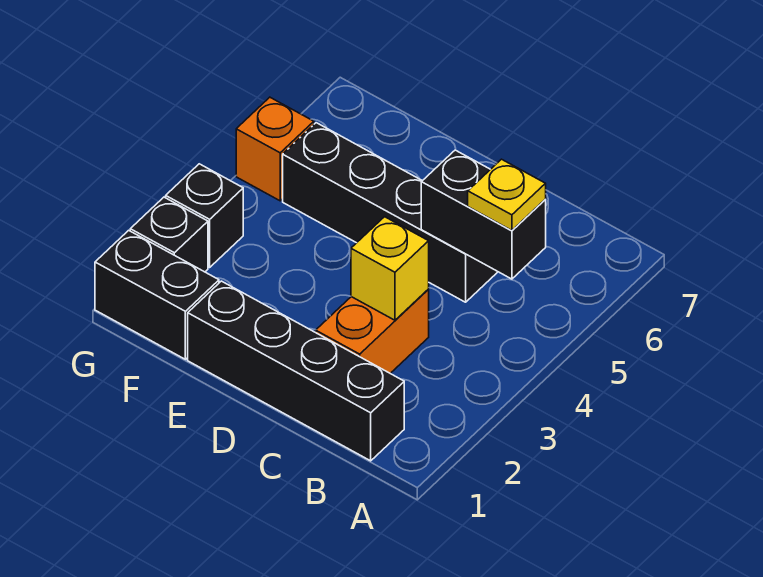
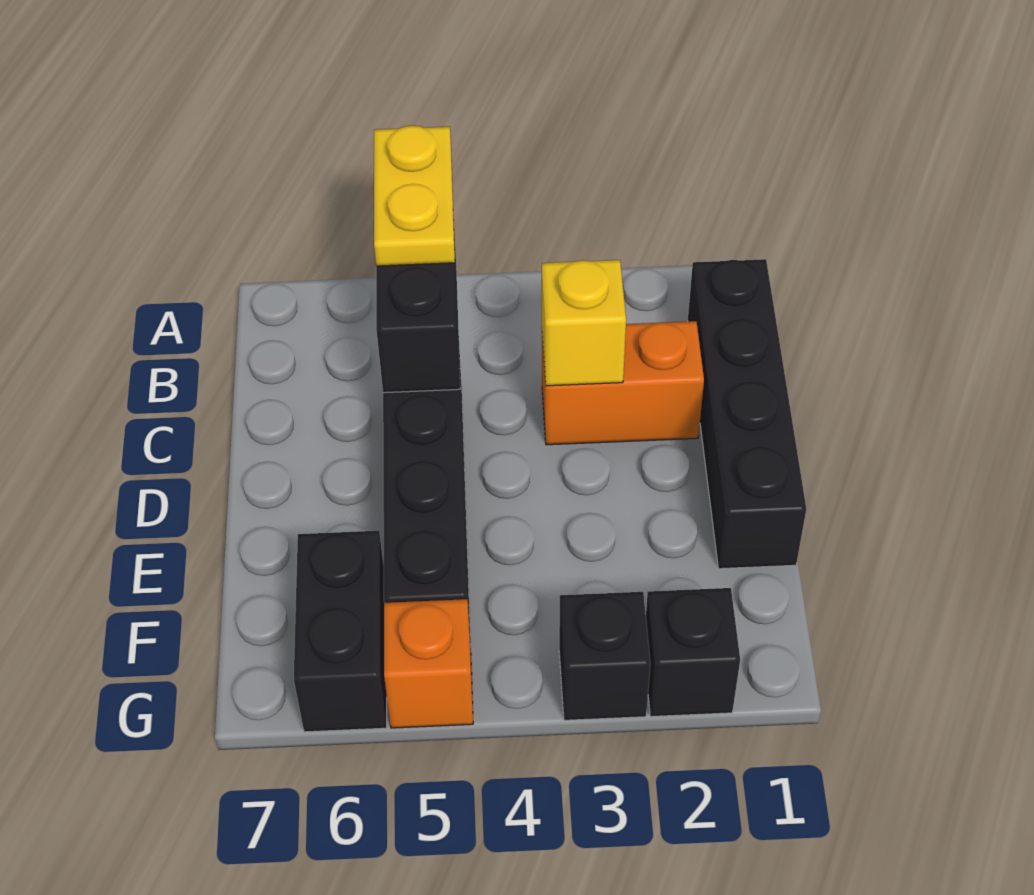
yellow plate B5 level 3 -> yellow plate A5:B5 level 3
black brick F1:G1 level 1 -> black brick F6:G6 level 1

